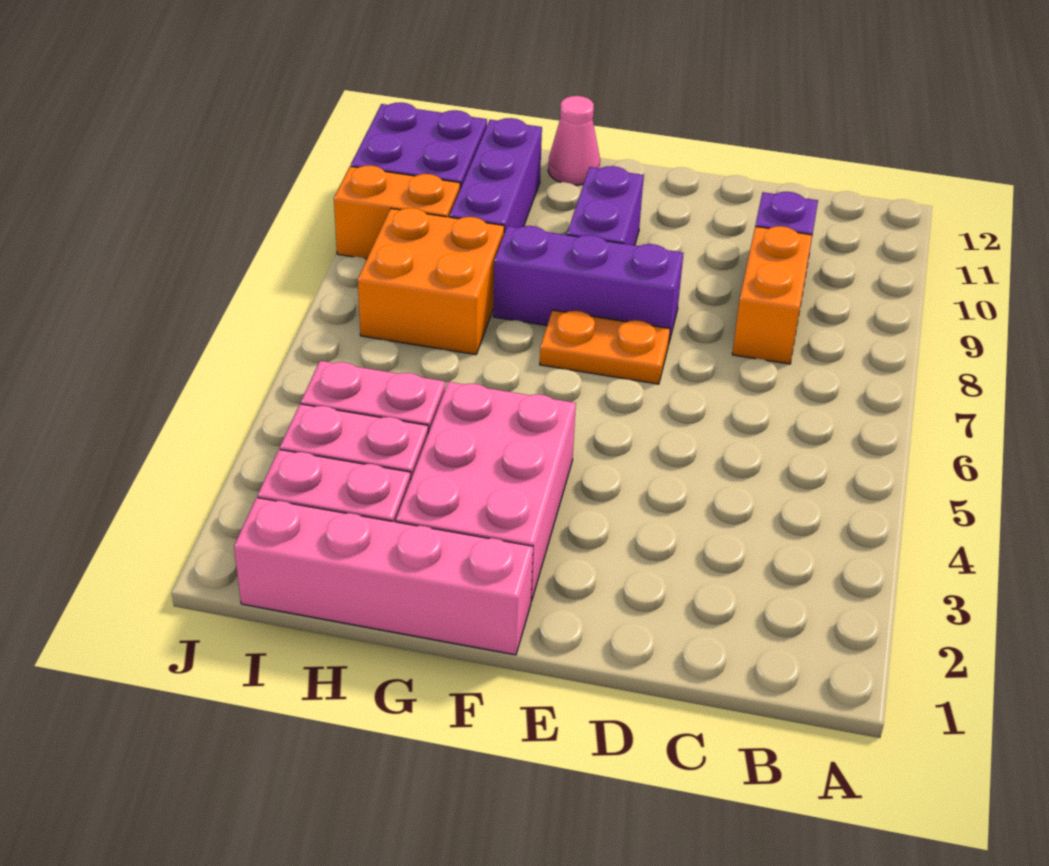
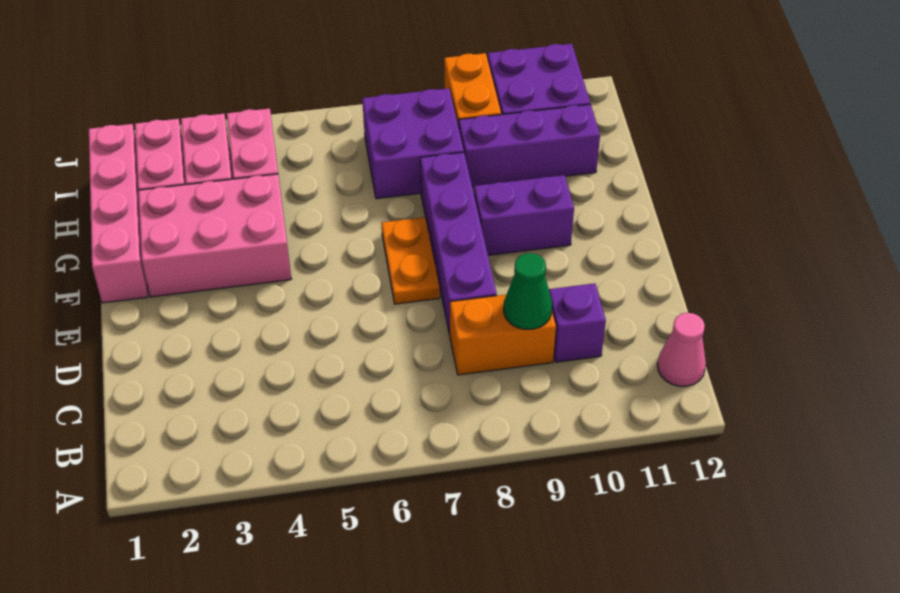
none -> green cone C9 level 2
purple brick E8:G8 level 1 -> purple brick D8:G8 level 1
pink cone G12 level 1 -> pink cone B12 level 1
orange brick H7:I8 level 1 -> purple brick H7:I8 level 1

